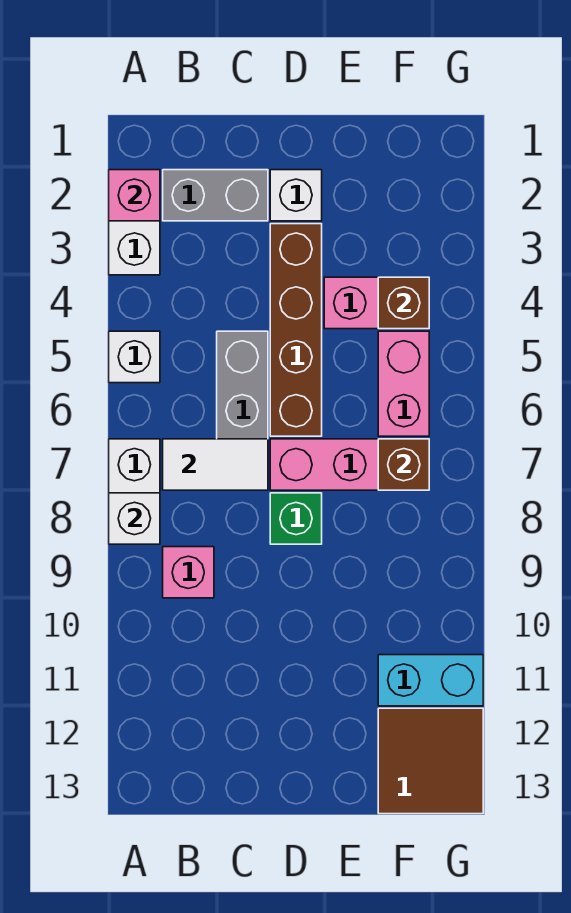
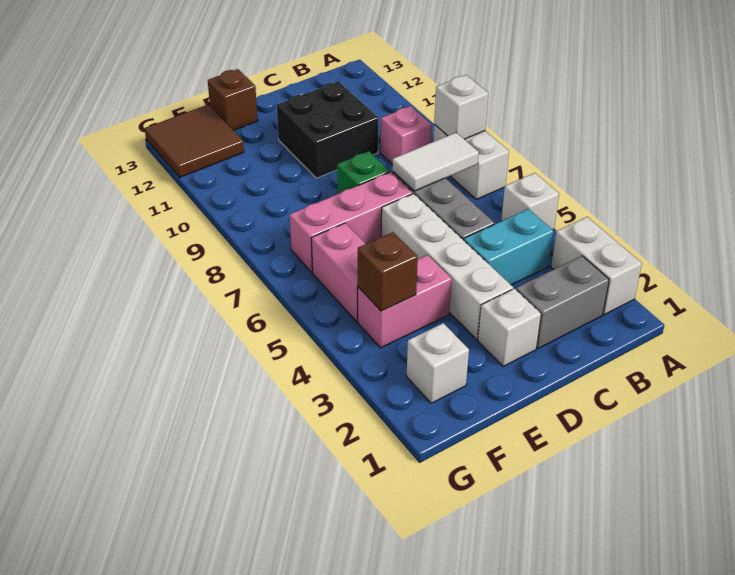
pink brick A2 level 2 -> none
none -> black brick C10:D11 level 1
brown brick D3:D6 level 1 -> white brick D3:D6 level 1
none -> white brick F2 level 1
brown brick F7 level 2 -> brown brick E13 level 1
cyan brick F11:G11 level 1 -> cyan brick B4:C4 level 1

